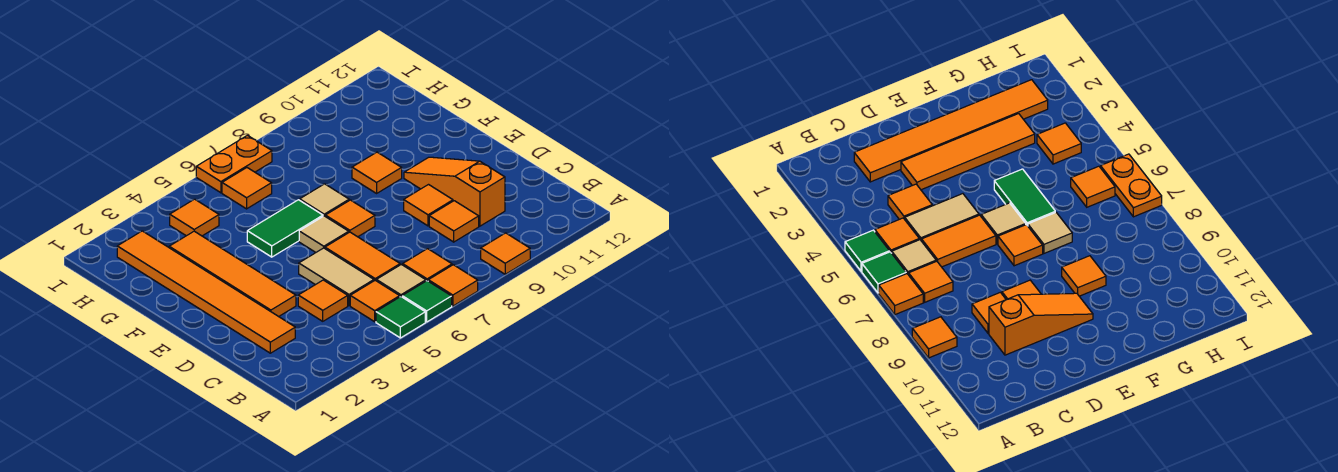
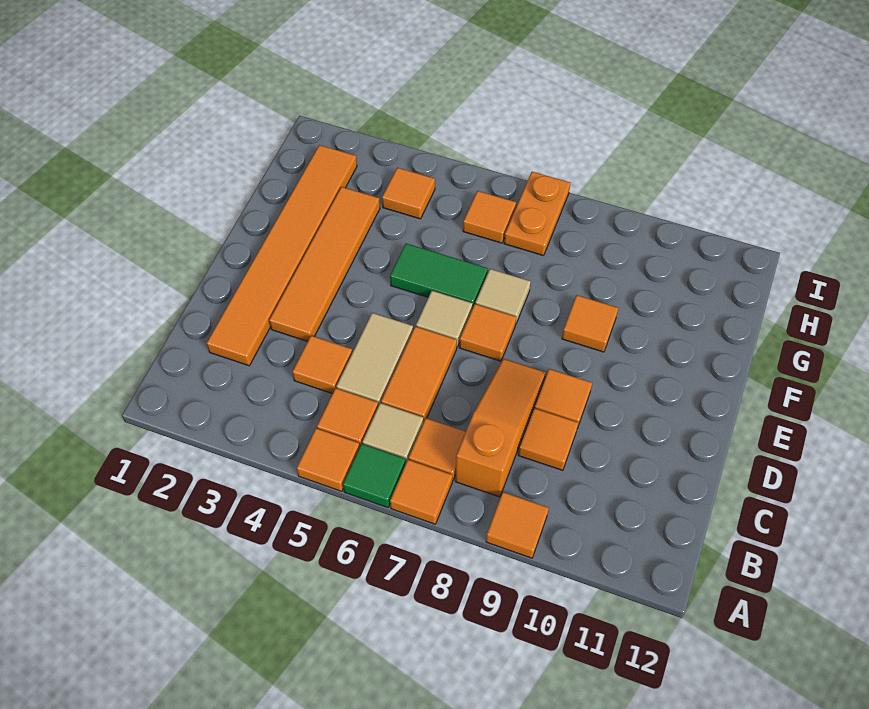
green tile A5 level 1 -> orange tile A5 level 1
orange slope C10:E10 level 1 top C -> orange slope B8:D8 level 1 top B
orange plate I6:I7 level 1 -> orange plate H7:I7 level 1

